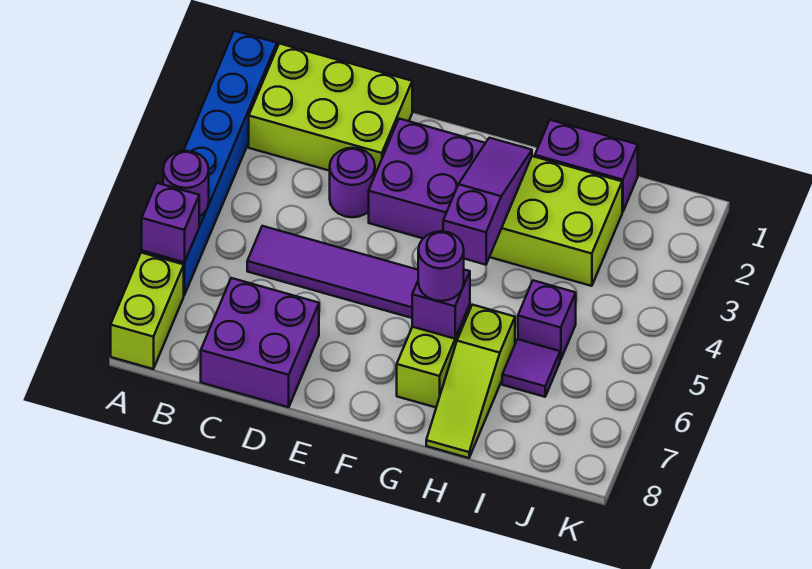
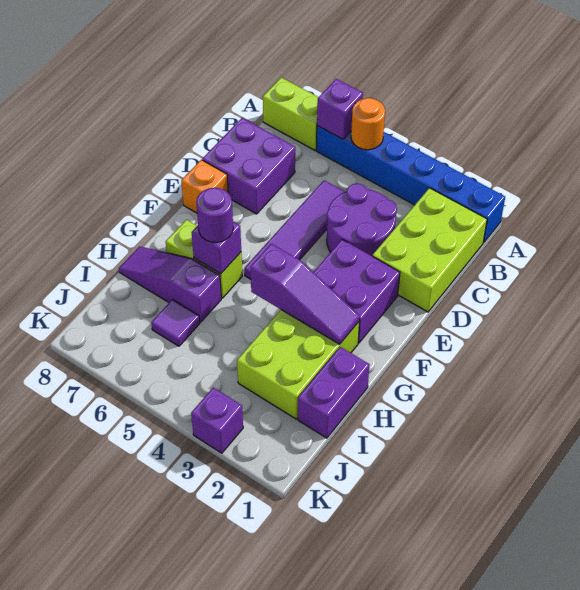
purple round brick A5 level 2 -> orange round brick A5 level 2
purple round brick D3 level 1 -> purple round brick C3:D4 level 1
none -> orange brick E8 level 1
lime slope H6:H8 level 1 top 6 -> purple slope H6:H8 level 1 top 6
purple brick I5 level 1 -> purple brick K3 level 1

